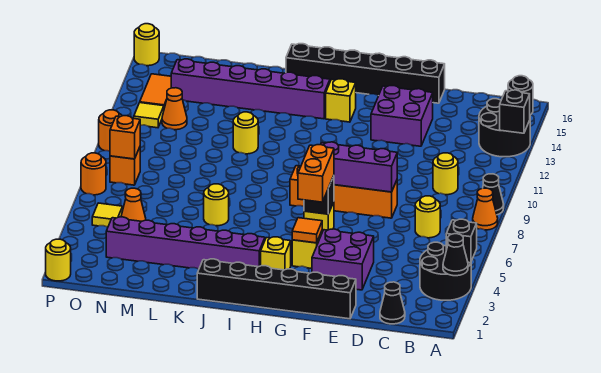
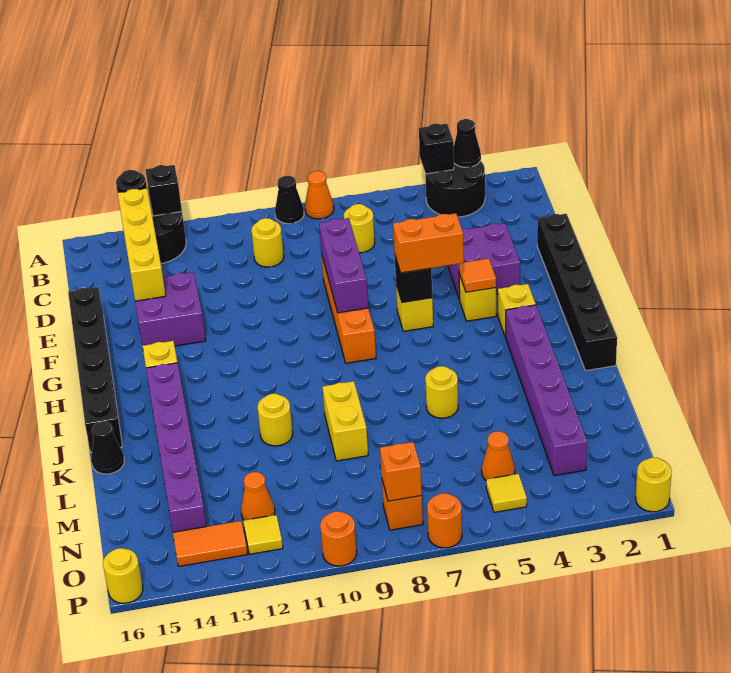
none -> yellow brick B14:E14 level 2
black cone C1 level 1 -> black cone K16 level 1
none -> yellow brick K9:L9 level 1

